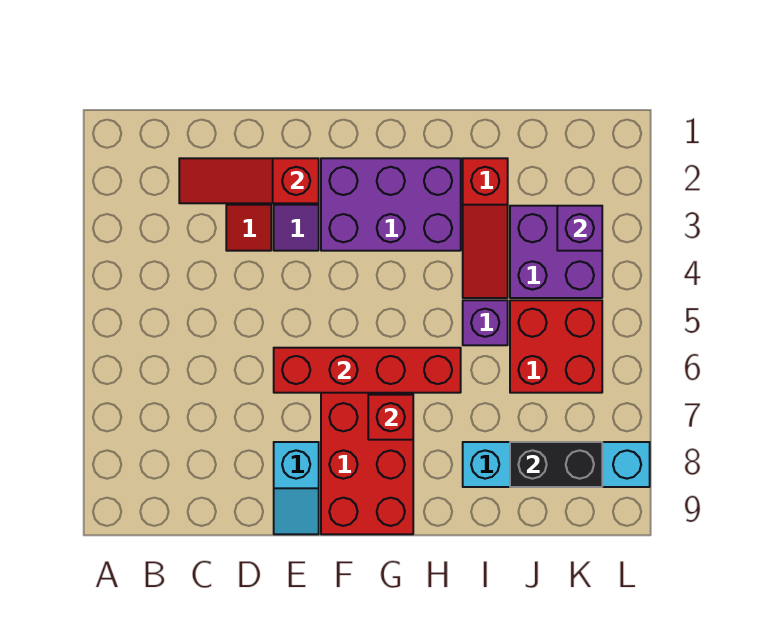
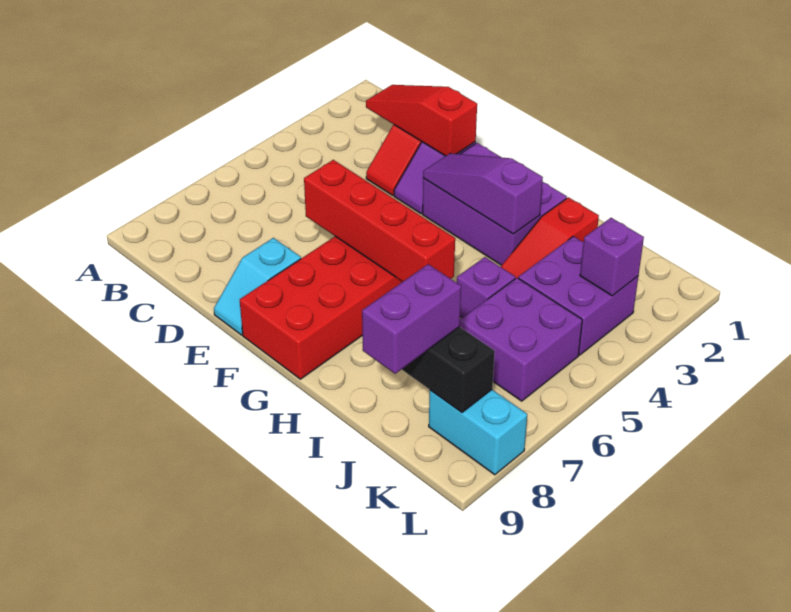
none -> purple slope F3:H3 level 2 top H
red brick G7 level 2 -> none
cyan brick I8:L8 level 1 -> cyan brick K8:L8 level 1
red brick J5:K6 level 1 -> purple brick J5:K6 level 1
none -> purple brick J8:J9 level 3

